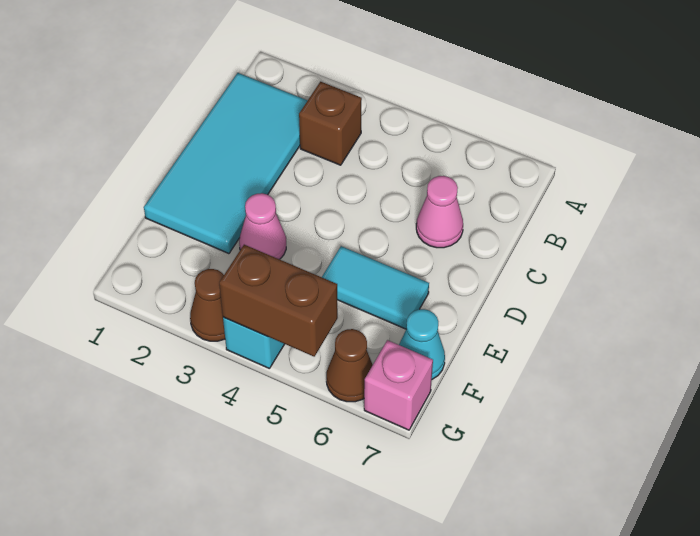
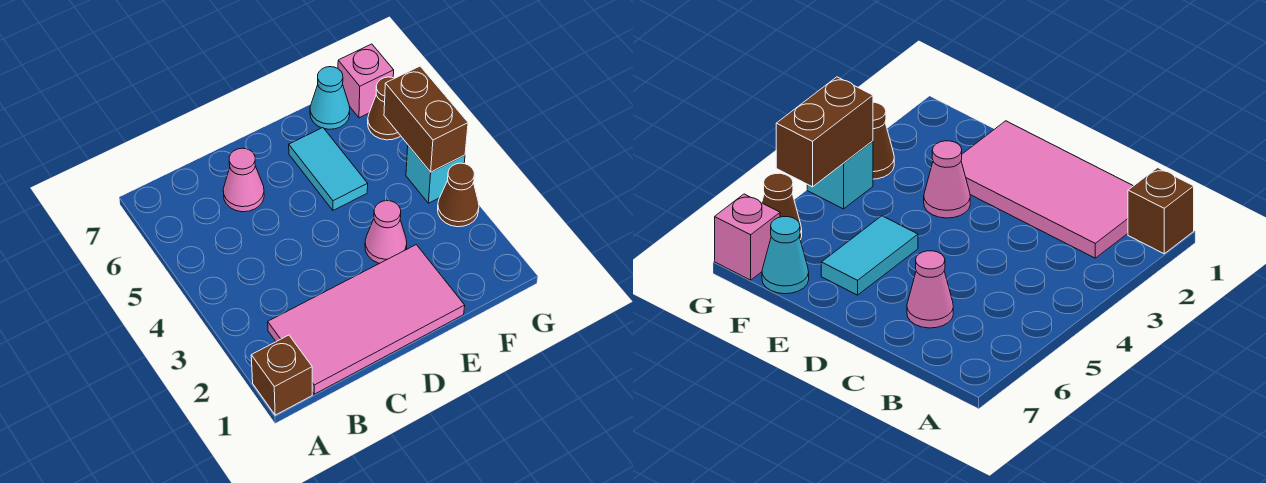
cyan tile B1:E2 level 1 -> pink tile B1:E2 level 1
brown brick B3 level 1 -> brown brick A1 level 1

